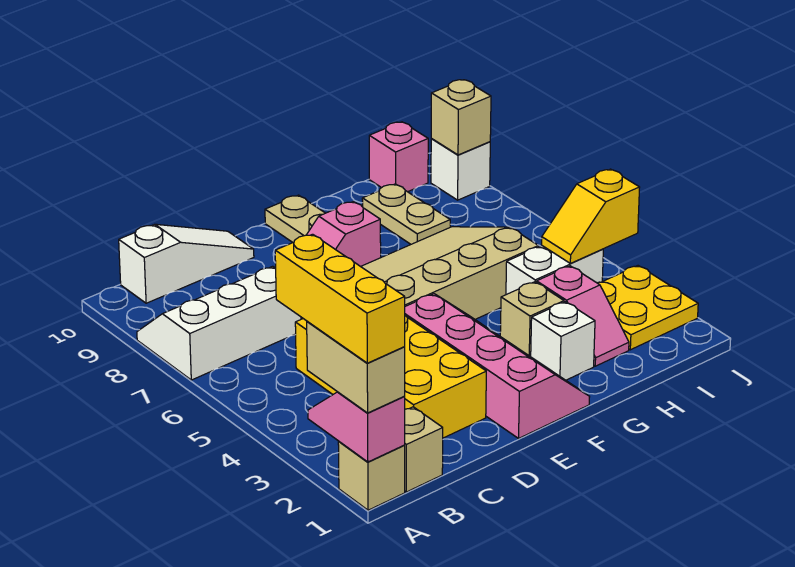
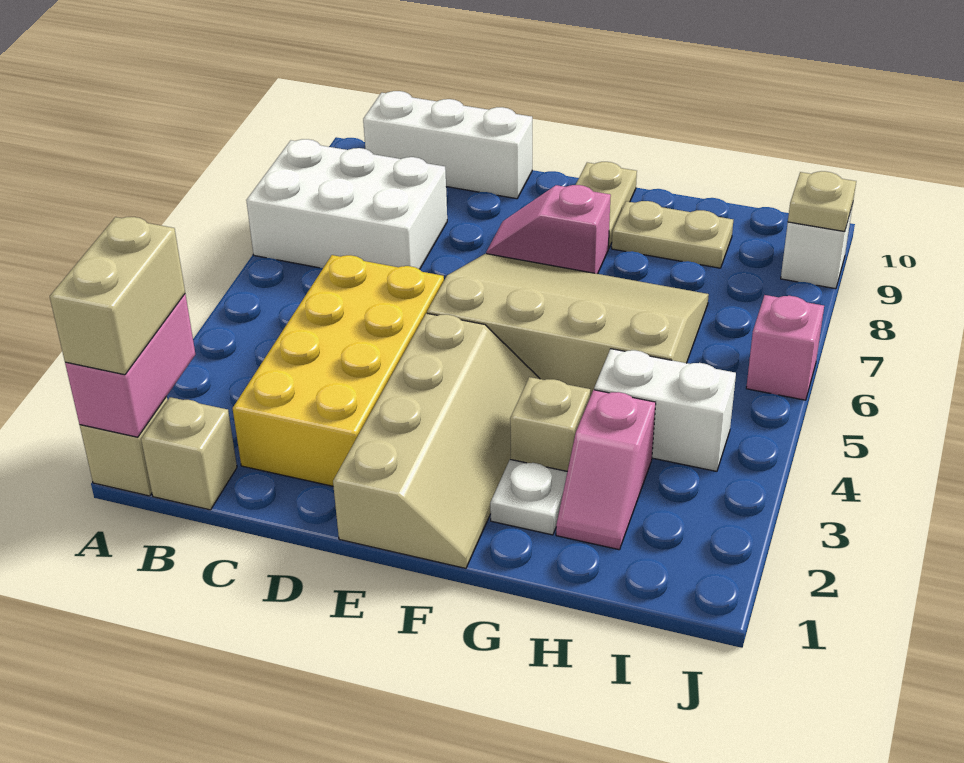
pink slope A1:A2 level 2 top 1 -> pink brick A1:A2 level 2
yellow brick A1:A3 level 4 -> none
white slope A7:C8 level 1 top 7 -> white brick A7:C8 level 1
white slope B10:D10 level 1 top B -> white brick B10:D10 level 1
pink slope E1:F4 level 1 top E -> tan slope E1:F4 level 1 top E
white brick G2 level 1 -> white plate G2 level 1
tan plate H8:H9 level 1 -> tan plate G9:H9 level 1
yellow plate I2:J3 level 1 -> none
yellow slope I4:J4 level 2 top J -> none
pink brick I10 level 1 -> pink brick J6 level 1
tan brick J9 level 2 -> tan plate J9 level 2

